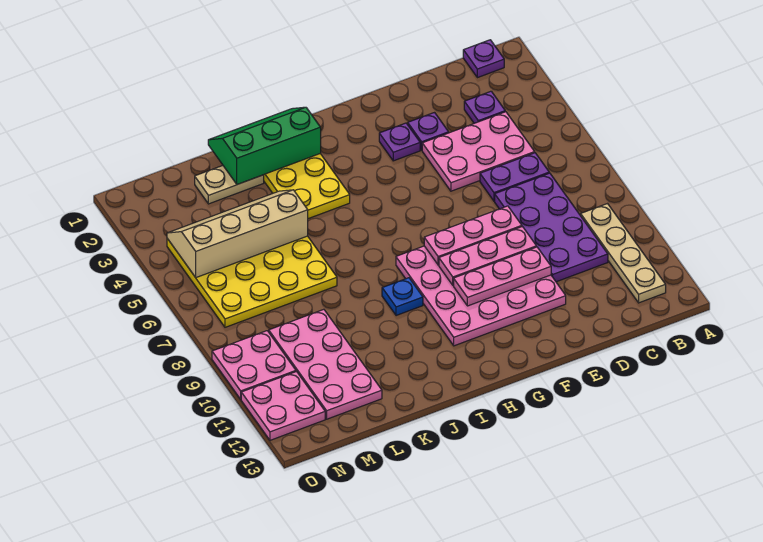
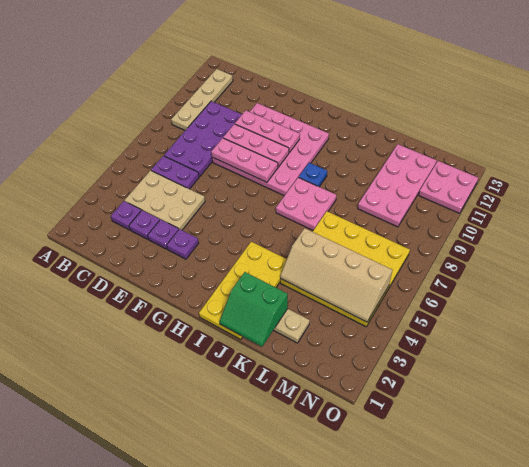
purple plate B1 level 1 -> purple plate D3 level 1
pink plate C4:E5 level 1 -> tan plate C4:E5 level 1
green slope I1:K2 level 2 top 2 -> green slope J1:K2 level 2 top 2
pink plate N9:O10 level 1 -> pink plate I7:J8 level 1

